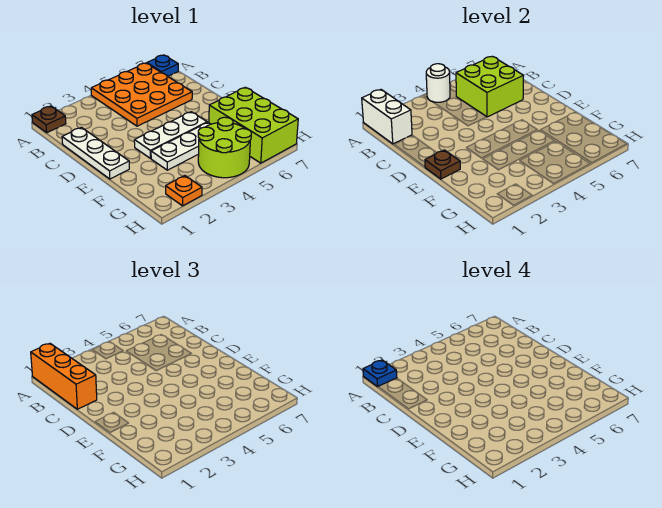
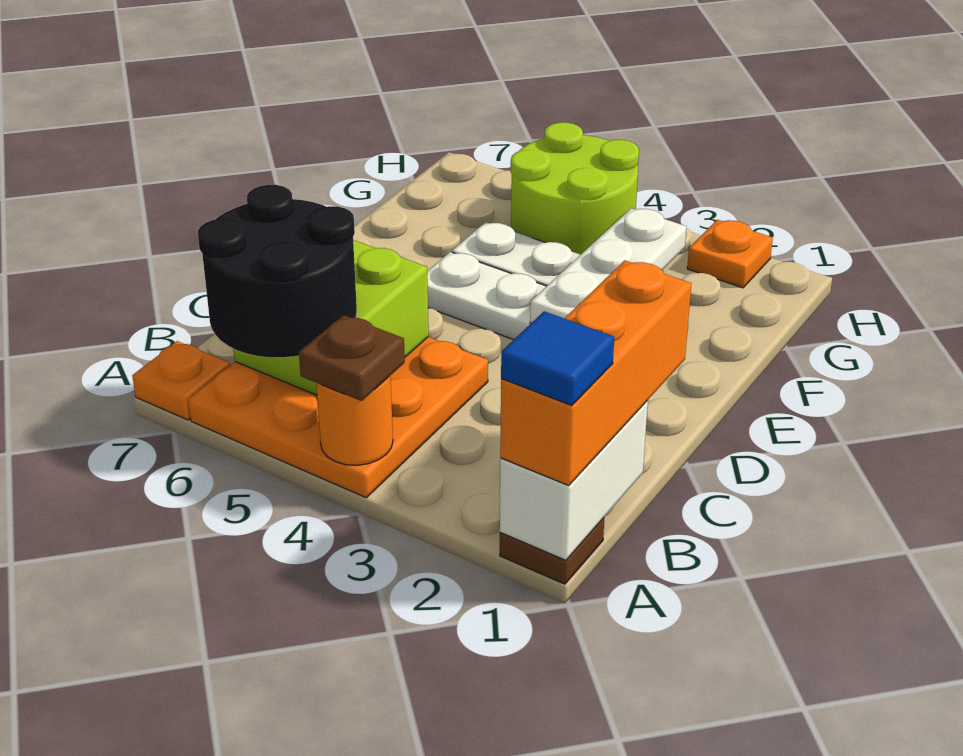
blue plate A1 level 4 -> blue tile A1 level 4
white round brick A4 level 2 -> orange round brick A4 level 2
none -> black round brick A5:B6 level 3
blue plate A7 level 1 -> orange plate A7 level 1
white plate C1:E1 level 1 -> white plate E3:G3 level 2
brown plate E1 level 2 -> brown plate A4 level 3
lime brick F6:H7 level 1 -> none

